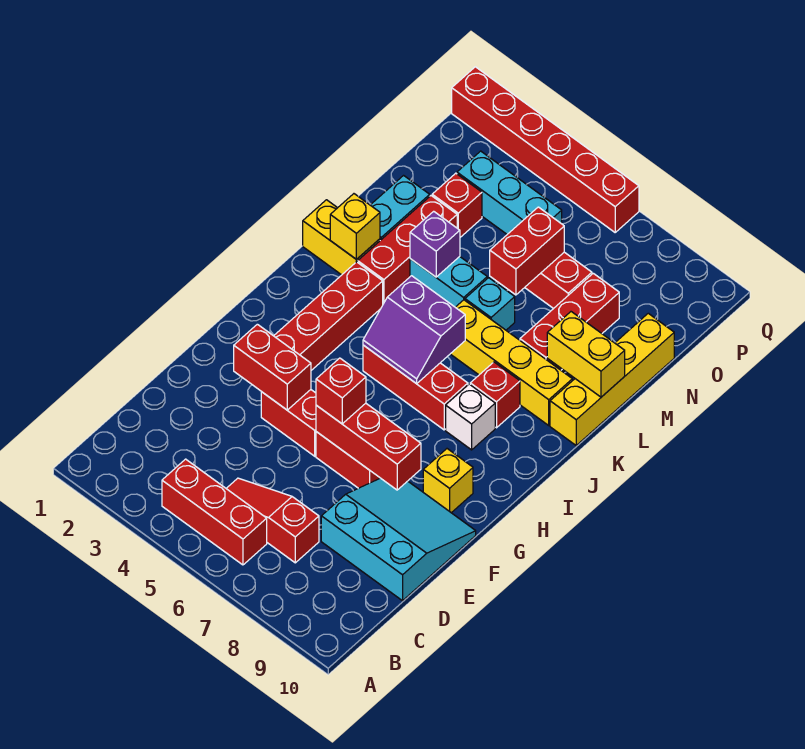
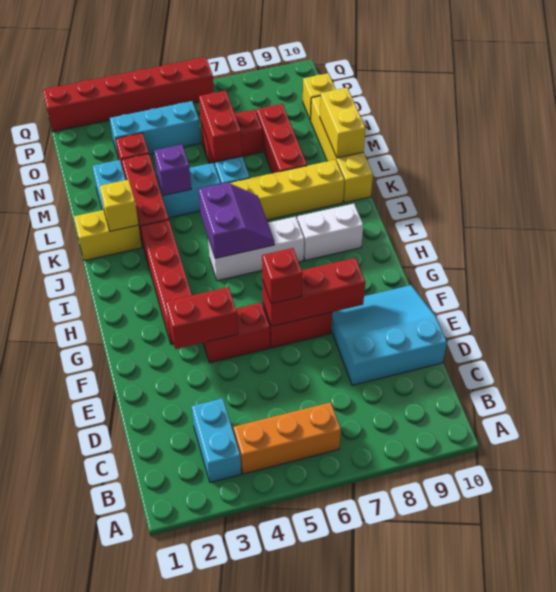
none -> cyan brick B3:C3 level 1
red brick B4:B6 level 1 -> orange brick B4:B6 level 1
red slope C5:C7 level 1 top 7 -> none
yellow brick G9 level 1 -> yellow brick O10 level 1
red brick I5:I7 level 1 -> white brick I5:I7 level 1
purple slope I5:J6 level 2 top J -> purple slope I5:J6 level 2 top 5
white brick I8 level 1 -> white brick I8:I9 level 1
red brick J8 level 1 -> none
yellow brick L9:L10 level 2 -> yellow brick L10:M10 level 2

